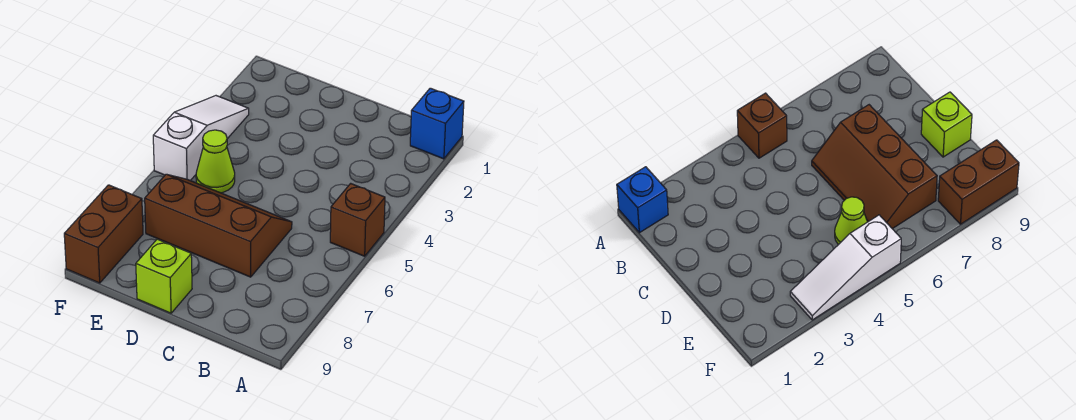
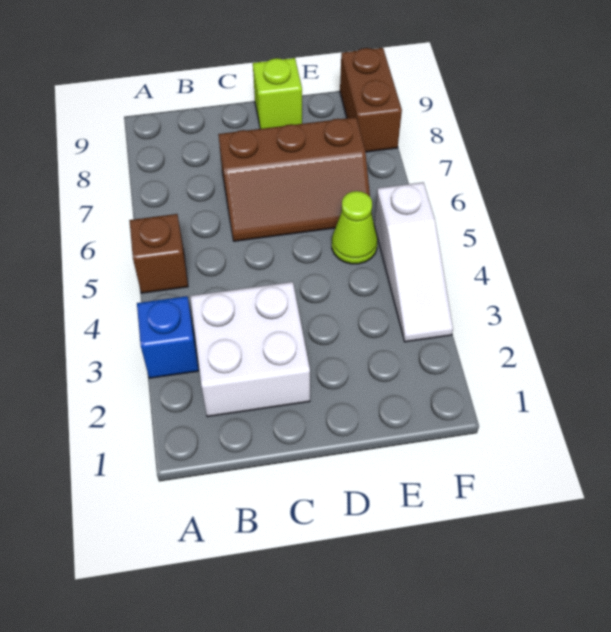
blue brick A1 level 1 -> blue brick A3 level 1
none -> white brick B2:C3 level 1

